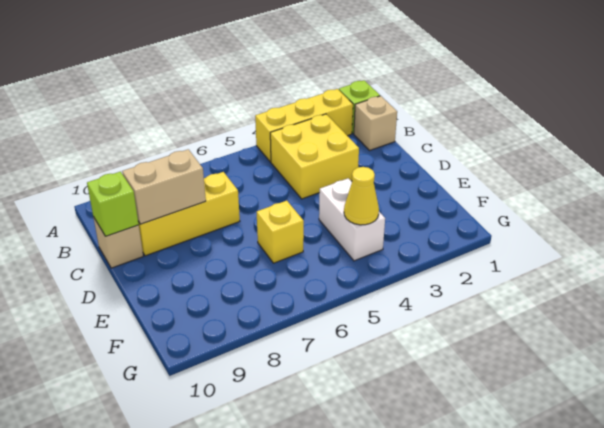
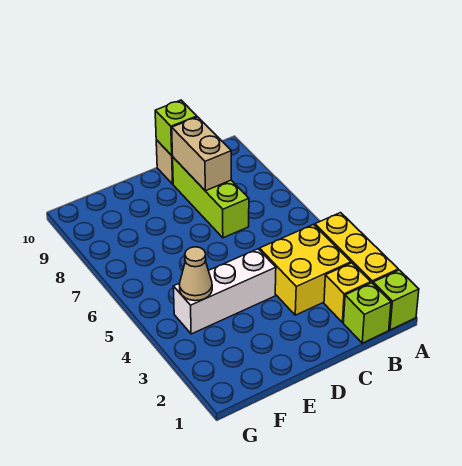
tan brick B1 level 1 -> lime brick B1 level 1
yellow brick C7:C9 level 1 -> lime brick C7:C9 level 1
white brick E4:F4 level 1 -> white brick D4:F4 level 1
yellow brick E6 level 1 -> yellow brick B2 level 1
yellow cone F4 level 2 -> tan cone F4 level 2

